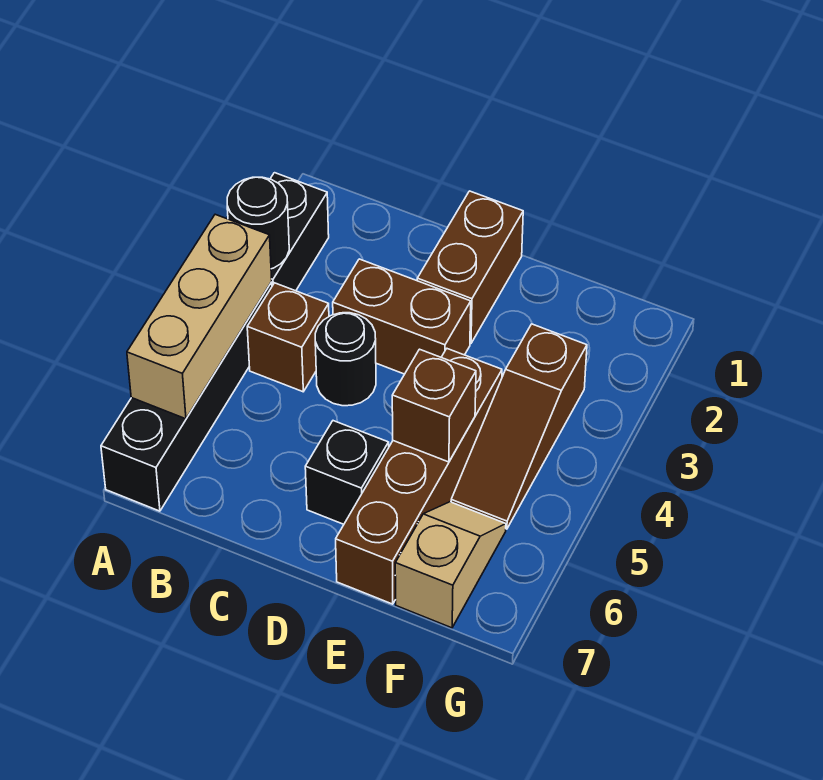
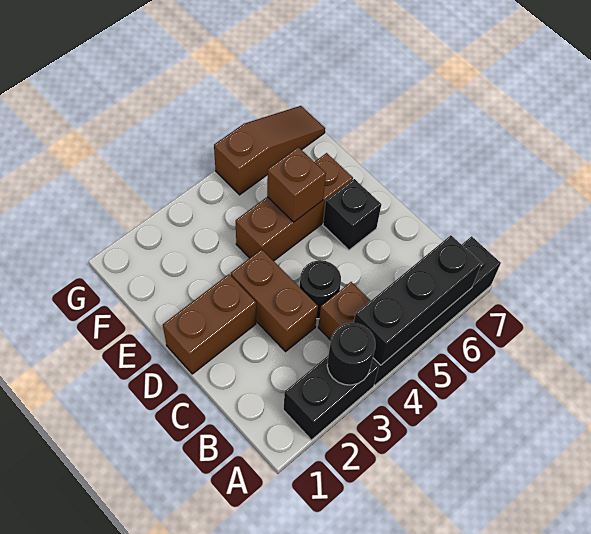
tan brick A4:A6 level 2 -> black brick A4:A6 level 2
brown brick E4:E7 level 1 -> brown brick E4:E6 level 1
brown slope F3:F5 level 1 top 3 -> brown slope G5:G7 level 1 top 5
tan slope F6:F7 level 1 top 7 -> none

